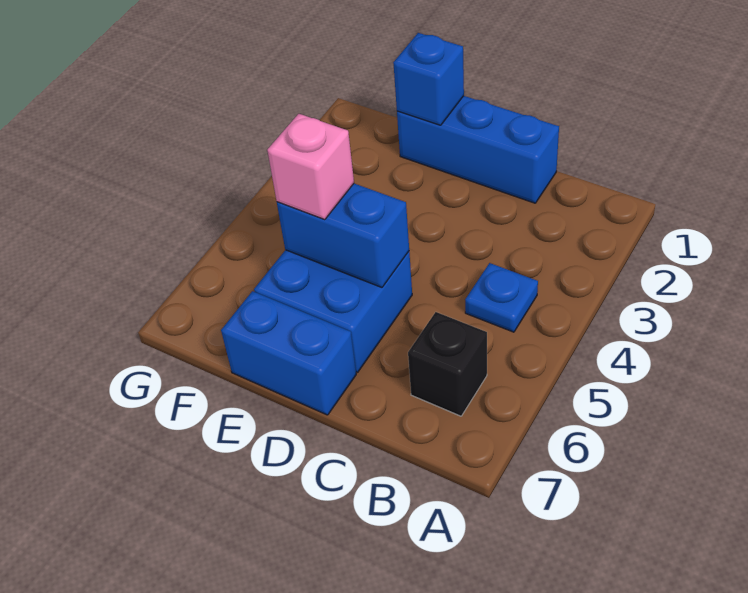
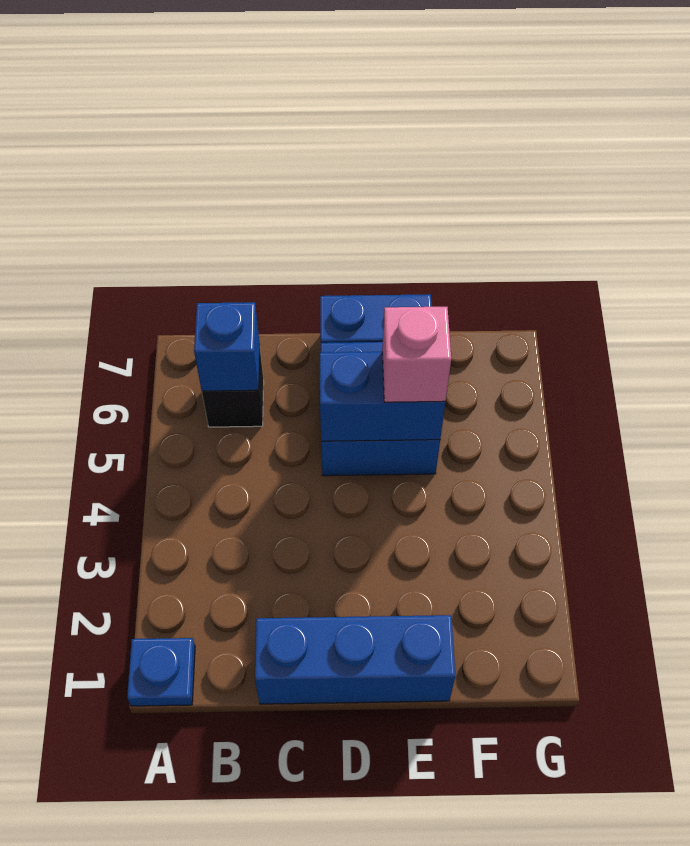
blue plate B4 level 1 -> blue plate A1 level 1
blue brick E1 level 2 -> blue brick B6 level 2

